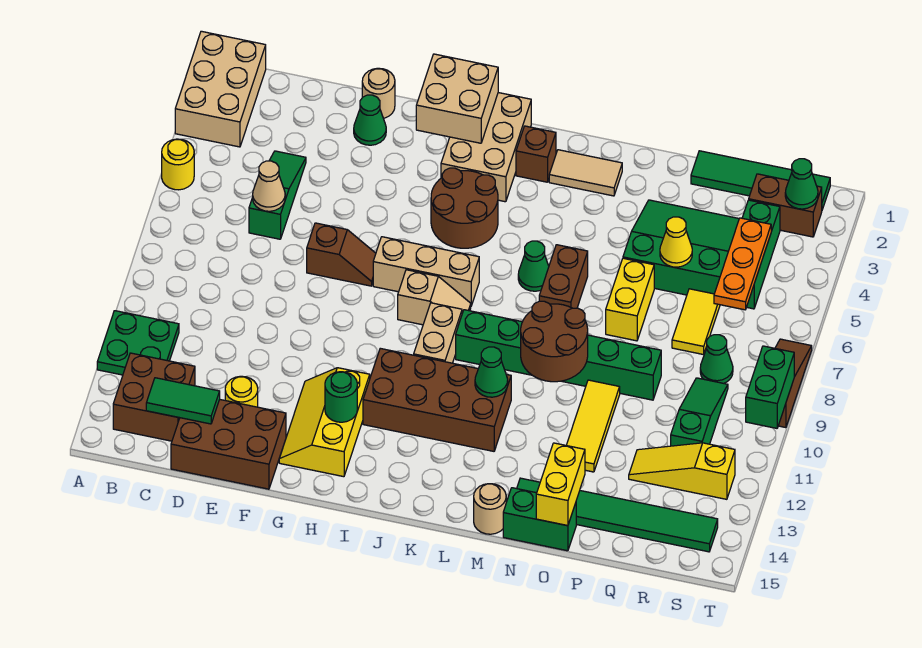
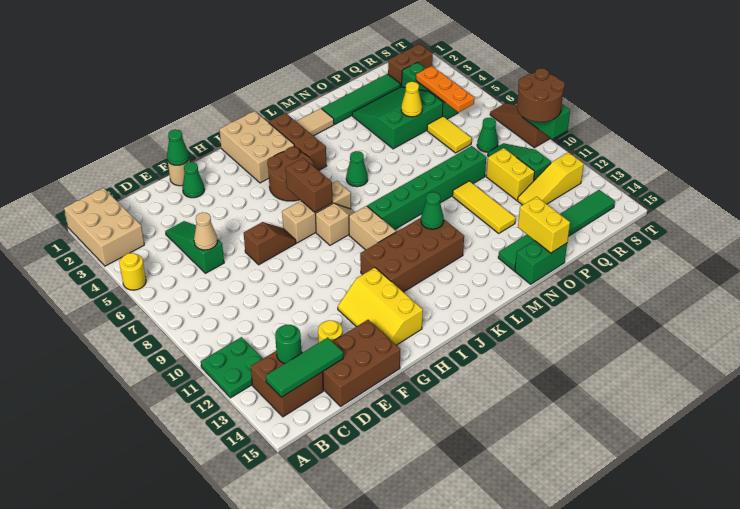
green tile C14:D14 level 2 -> green tile B14:D14 level 2
tan brick H1:I2 level 2 -> none
green round brick H13 level 2 -> green round brick C13 level 2
brown brick K2 level 1 -> brown brick K2:K4 level 1
brown brick M6:M7 level 1 -> brown brick I6:I7 level 2
brown round brick M9:N10 level 2 -> brown round brick S9:T10 level 3
tan round brick M15 level 1 -> none
yellow brick O6:O7 level 1 -> yellow brick Q10:Q11 level 1
green tile P1:S1 level 1 -> green tile N2:Q2 level 1
green cone S2 level 2 -> green cone F1 level 2

